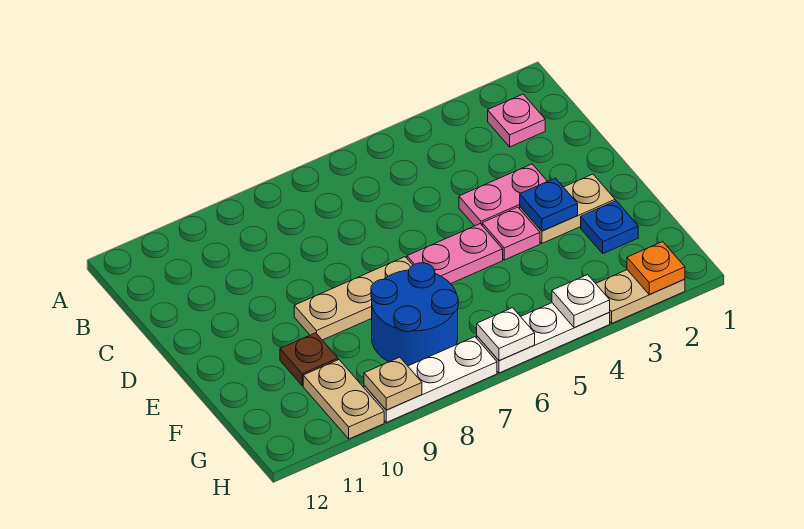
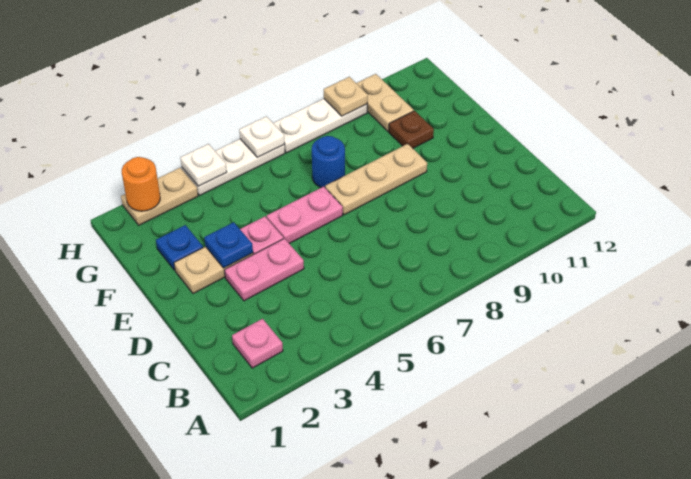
blue round brick F7:G8 level 1 -> blue round brick F7 level 1
orange plate H2 level 2 -> orange round brick H2 level 2

